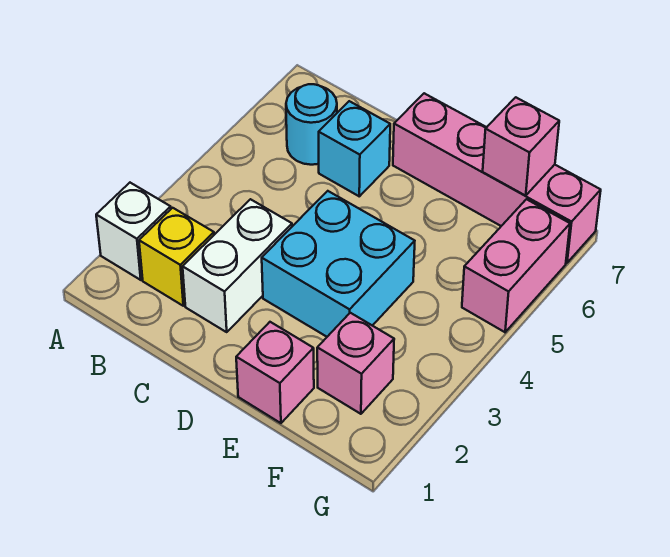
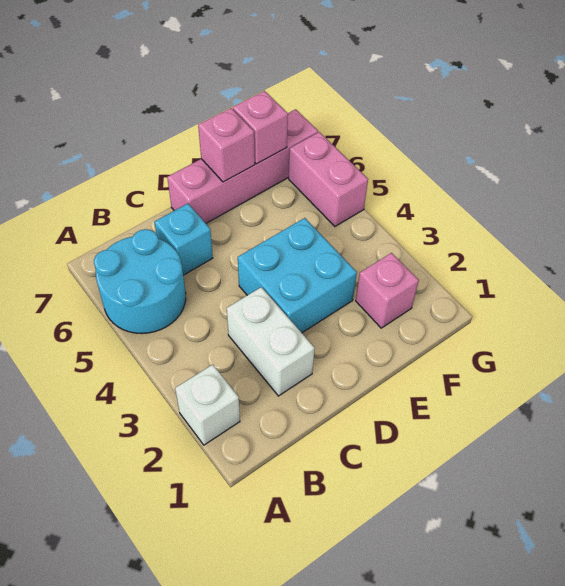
yellow brick B2 level 1 -> none
cyan round brick B6 level 1 -> cyan round brick A5:B6 level 1
pink brick E1 level 1 -> pink brick E7 level 2

